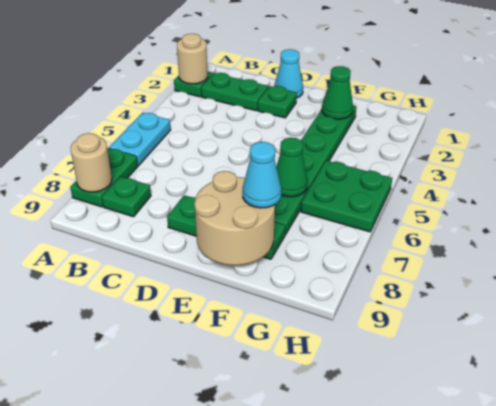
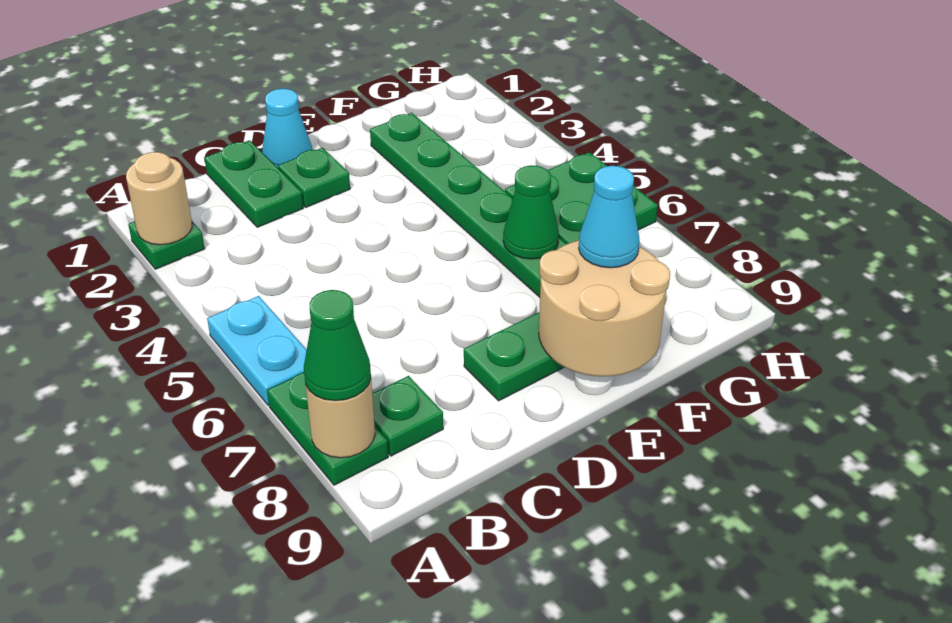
green plate B2:C2 level 1 -> green plate C1:C2 level 1
green cone F2 level 2 -> green cone A8 level 3

